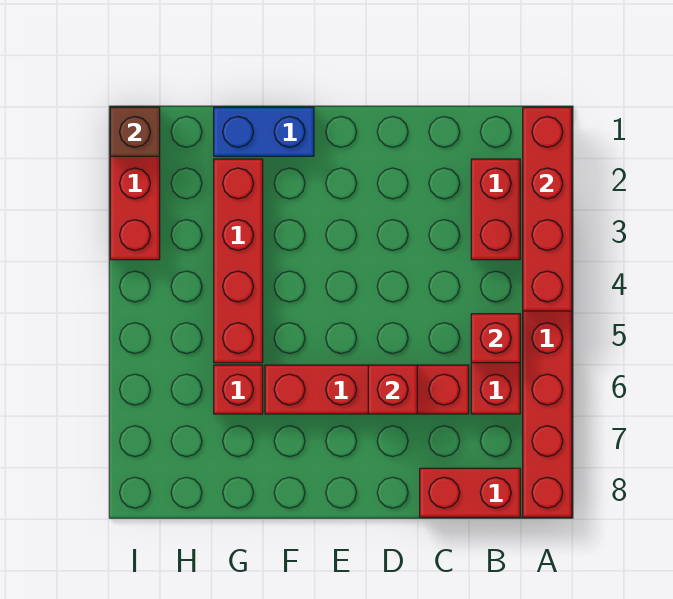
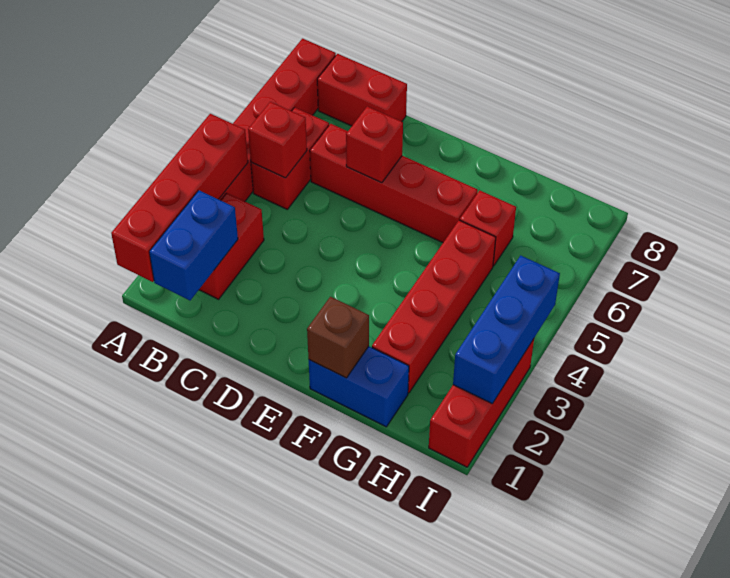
none -> blue brick B1:B2 level 2
brown brick I1 level 2 -> brown brick F1 level 2
none -> blue brick I2:I4 level 2

